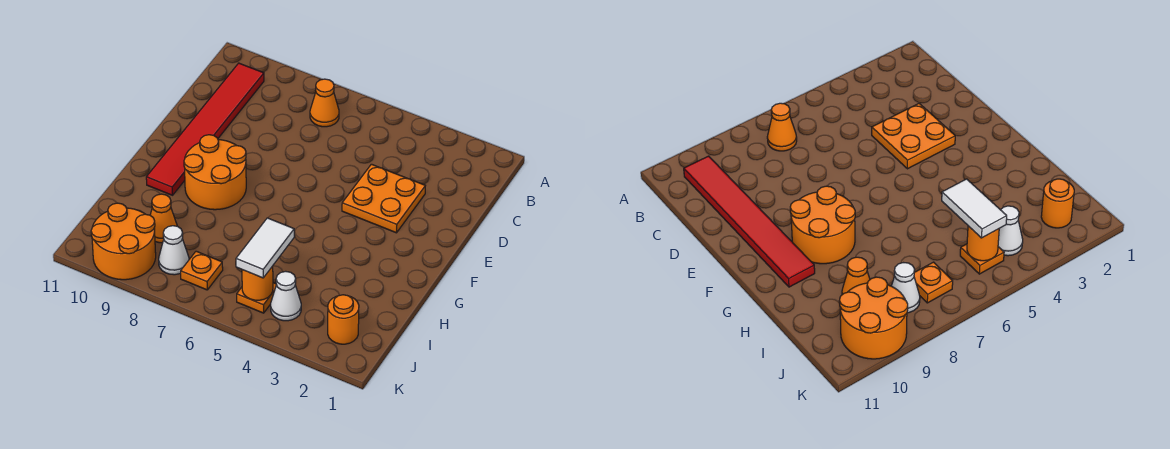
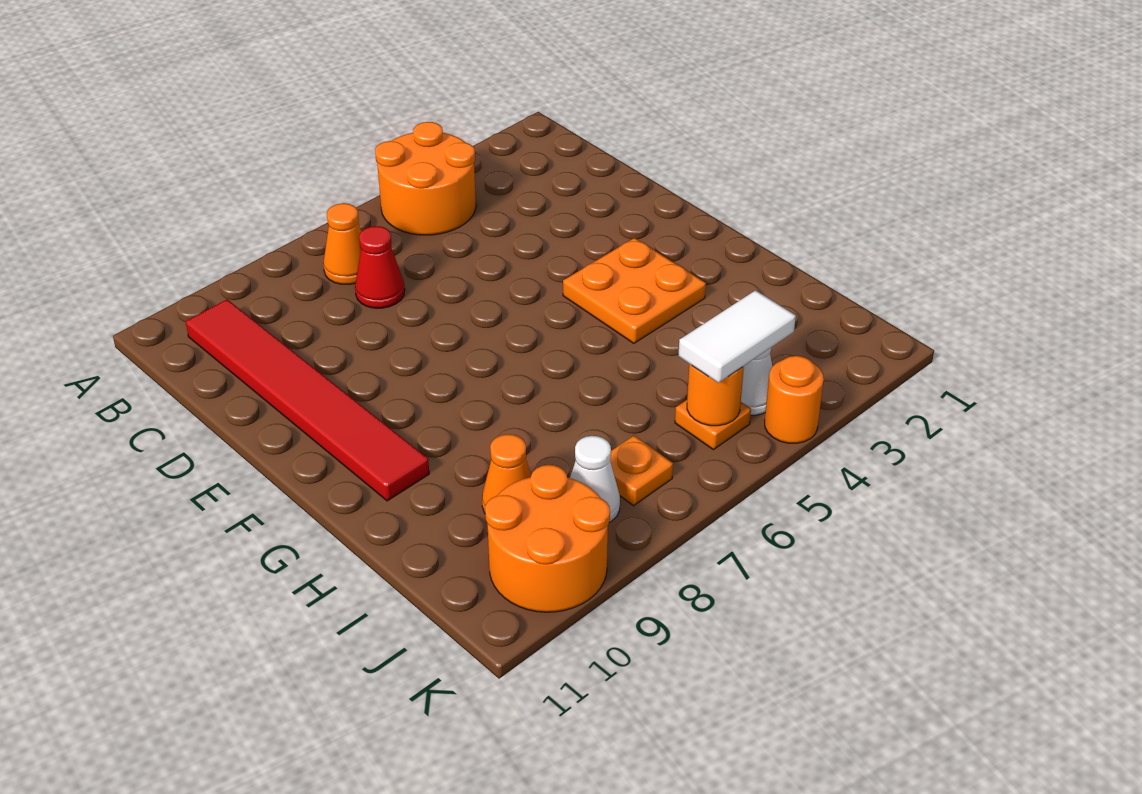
none -> red cone C7 level 1
orange plate D3:E4 level 1 -> orange plate F3:G4 level 1
orange round brick F8:G9 level 1 -> orange round brick A4:B5 level 1
white tile I5:J5 level 3 -> white tile J4:J5 level 3
orange round brick J2 level 1 -> orange round brick K4 level 1

